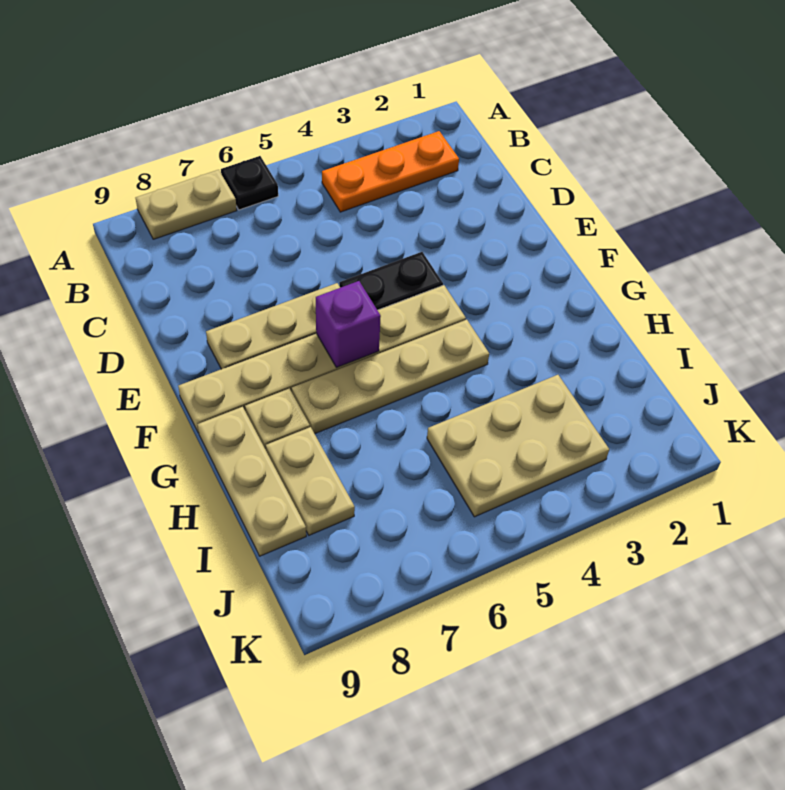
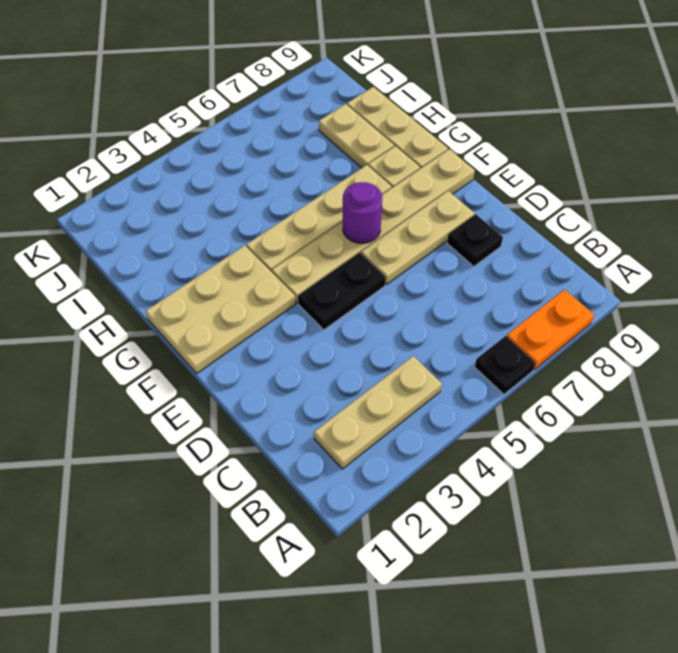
tan plate A7:A8 level 1 -> orange plate A7:A8 level 1
orange plate B2:B4 level 1 -> tan plate B2:B4 level 1
none -> black plate D8 level 1
purple brick F6 level 2 -> purple round brick F6 level 2
tan plate I3:J5 level 1 -> tan plate F1:G3 level 1

